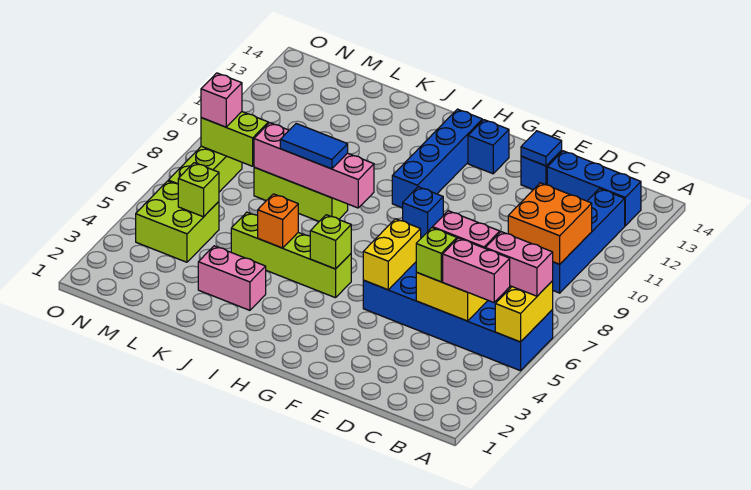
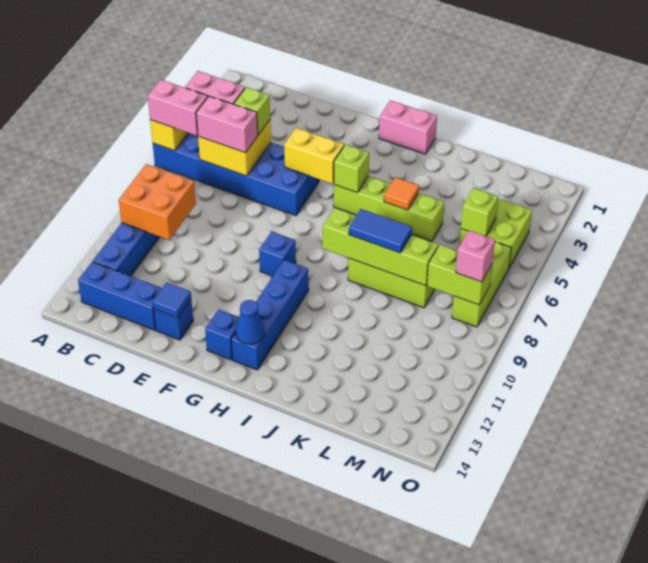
yellow brick F5:F6 level 2 -> yellow brick F5:G5 level 2
none -> blue cone H13 level 2
pink brick I8:L8 level 2 -> lime brick I8:L8 level 2
pink brick J3:K3 level 1 -> pink brick H1:I1 level 1
orange brick J5 level 2 -> orange tile J5 level 2

